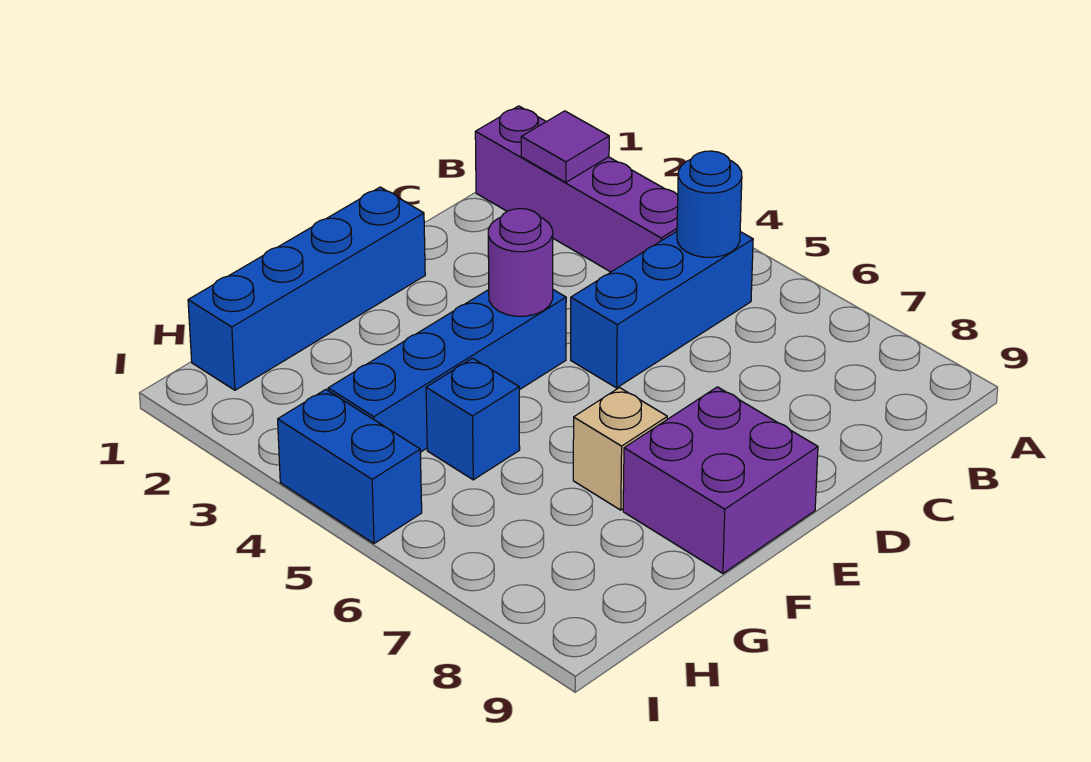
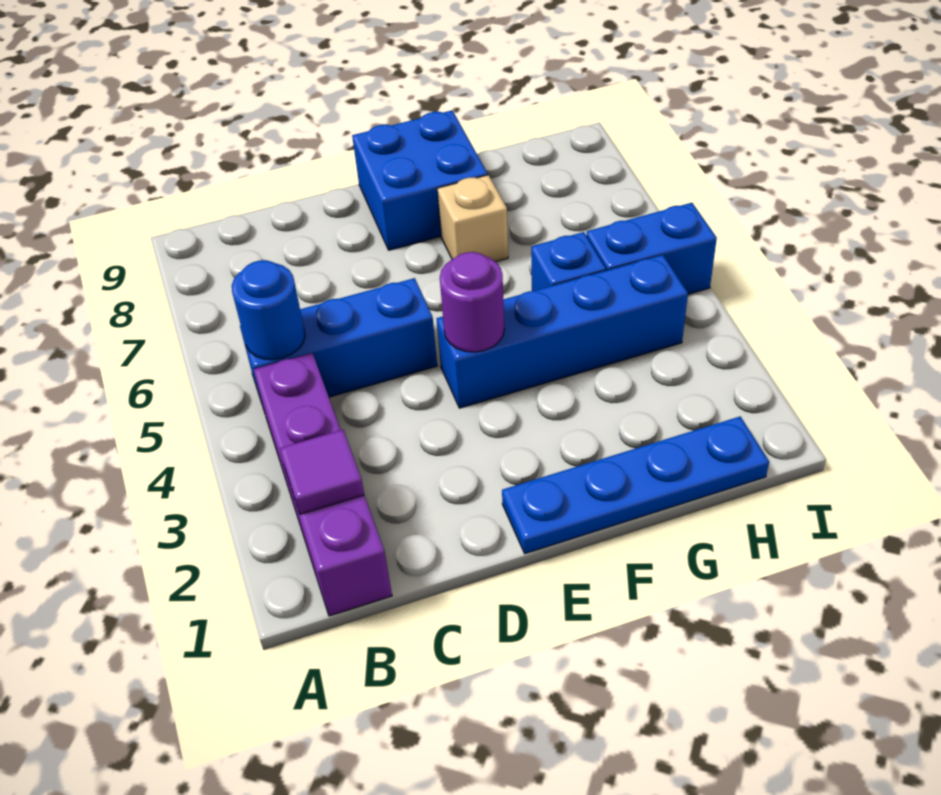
blue brick E1:H1 level 1 -> blue plate E1:H1 level 1
purple brick E8:F9 level 1 -> blue brick E8:F9 level 1
blue brick I4:I5 level 1 -> blue brick H5:I5 level 1

